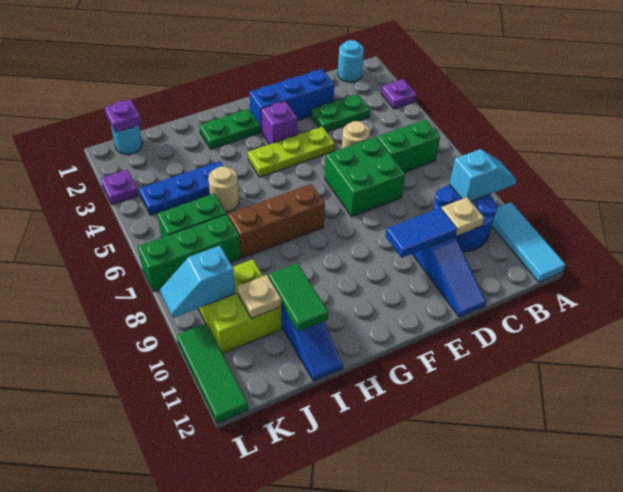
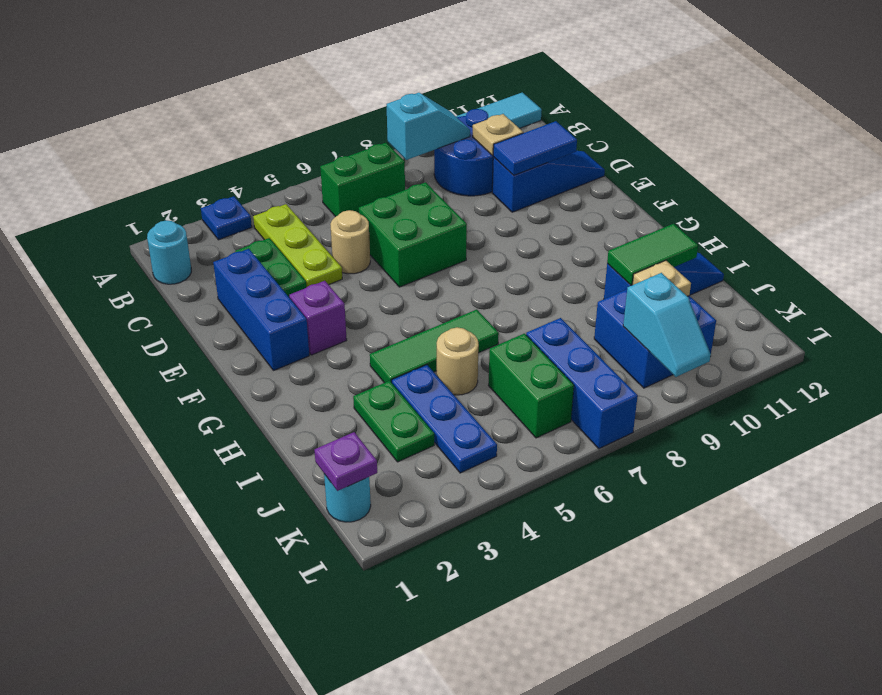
purple plate A3 level 1 -> blue plate A3 level 1
cyan slope A9:B9 level 2 top B -> cyan slope B8:B9 level 2 top 8
green brick B6:C6 level 1 -> green brick B6:B7 level 1
blue tile D10:E10 level 2 -> blue tile D10:D11 level 2
lime plate E4:G4 level 1 -> lime plate B4:D4 level 1
green plate G2:H2 level 1 -> green plate I3:J3 level 1
brown brick G7:I7 level 1 -> none
green brick J7:L7 level 1 -> blue brick J7:L7 level 1
lime brick J9:K10 level 1 -> blue brick J9:K10 level 1
purple plate L3 level 1 -> none
green tile L10:L12 level 1 -> green tile H4:H6 level 1

